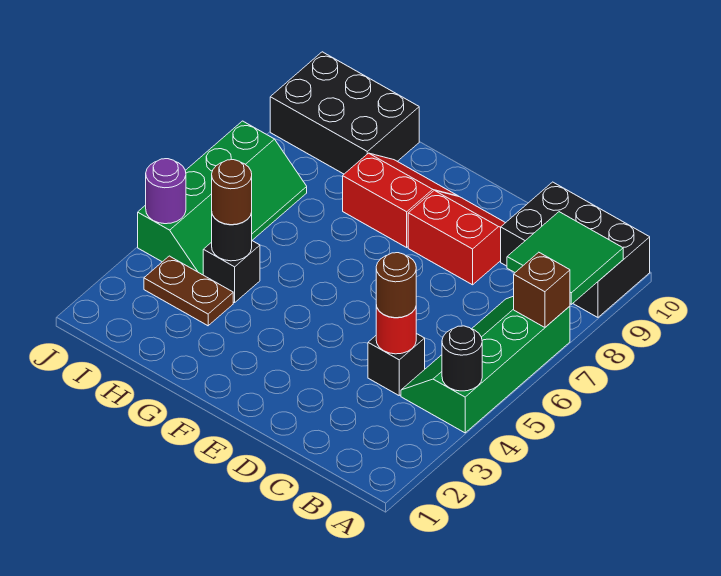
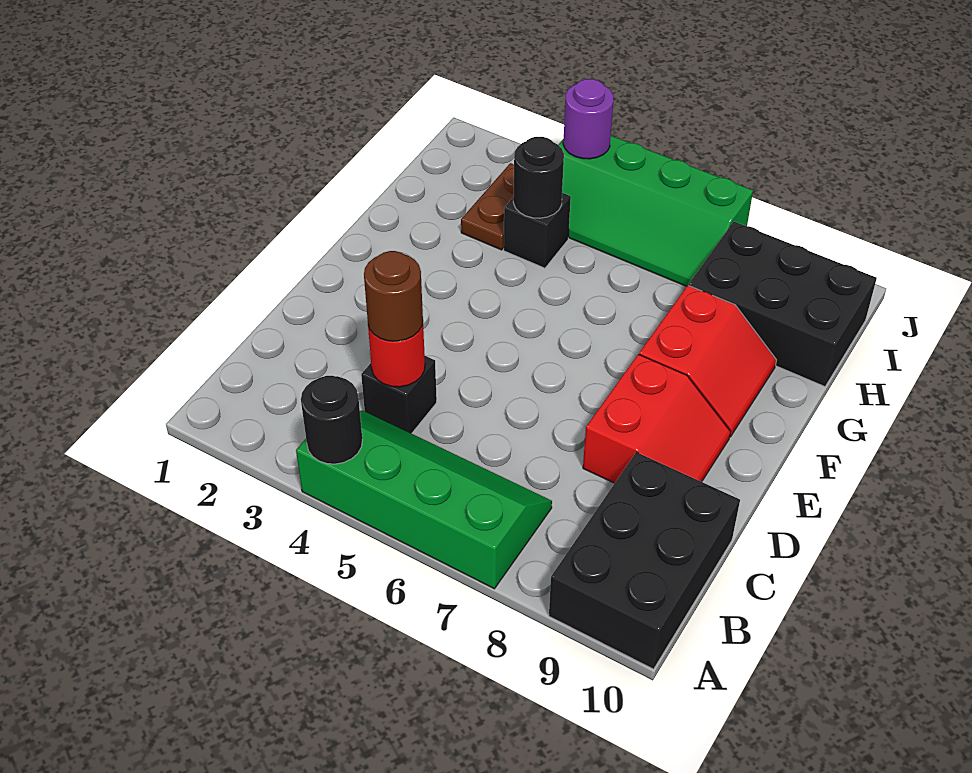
brown brick A7 level 2 -> none
green tile A8:B9 level 2 -> none
brown round brick H4 level 3 -> none
black brick H9:J10 level 1 -> black brick H8:I10 level 1

